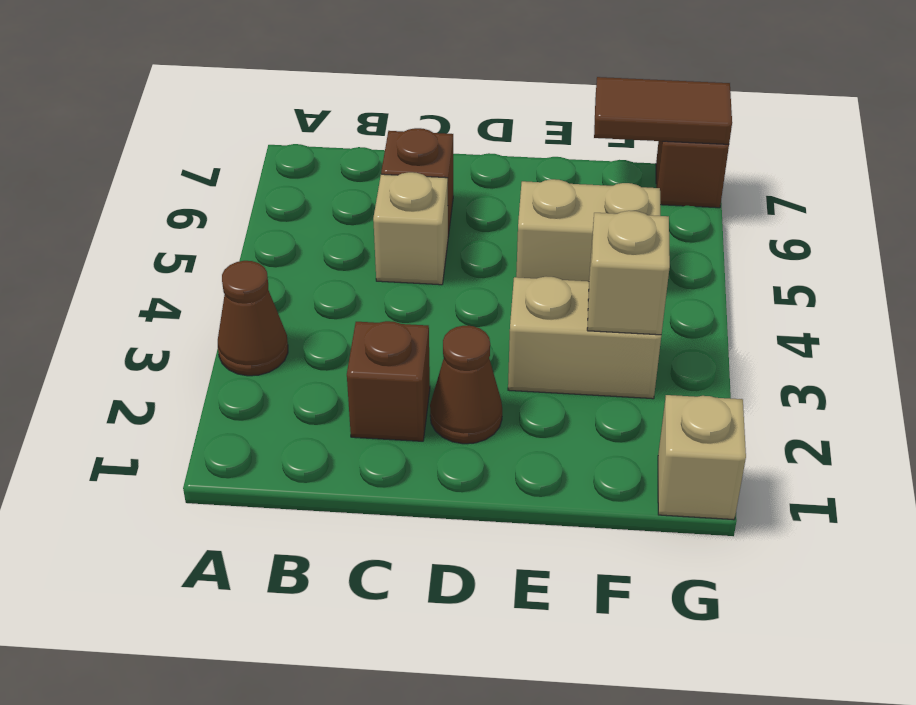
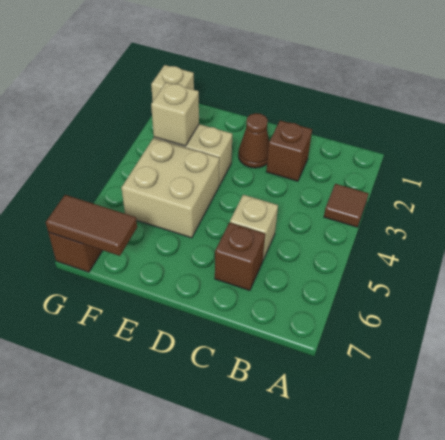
brown cone A3 level 1 -> brown tile A3 level 1
tan brick E5:F5 level 1 -> tan brick E4:F5 level 1

